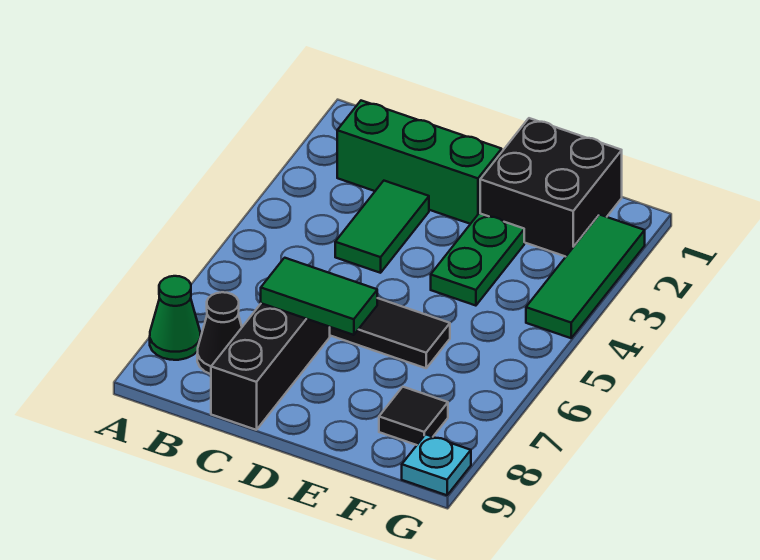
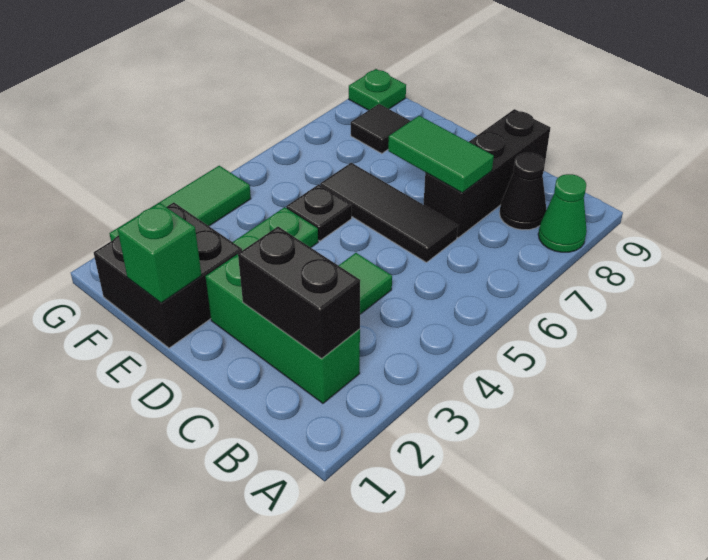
none -> black brick B2:C2 level 2
none -> green brick E1 level 2
none -> black plate E5 level 1
cyan plate G9 level 1 -> green plate G9 level 1

